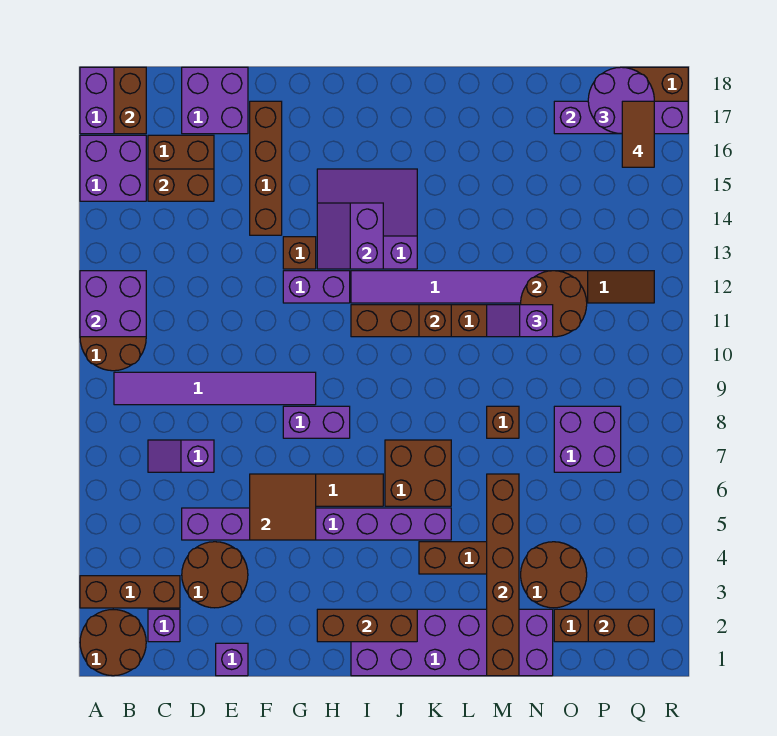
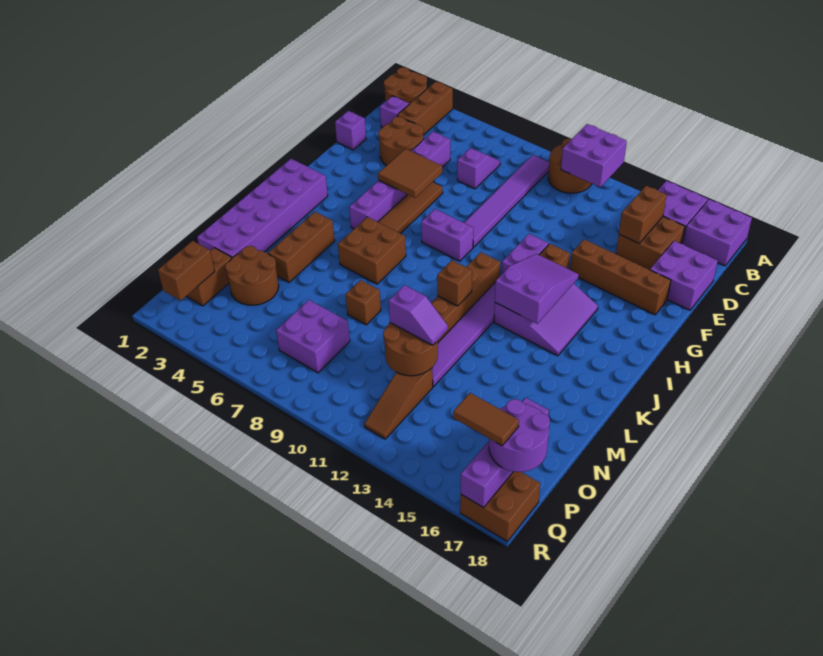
brown brick B17:B18 level 2 -> none
purple brick D5:K5 level 1 -> purple brick D5:I5 level 1
purple brick G8:H8 level 1 -> purple brick H8:H9 level 1
brown brick H2:J2 level 2 -> none
purple slope H13:I14 level 2 top I -> purple slope H13:J14 level 2 top J
brown brick M1:M6 level 2 -> none
purple slope M11:N11 level 3 top N -> purple slope N11:N12 level 3 top 11

